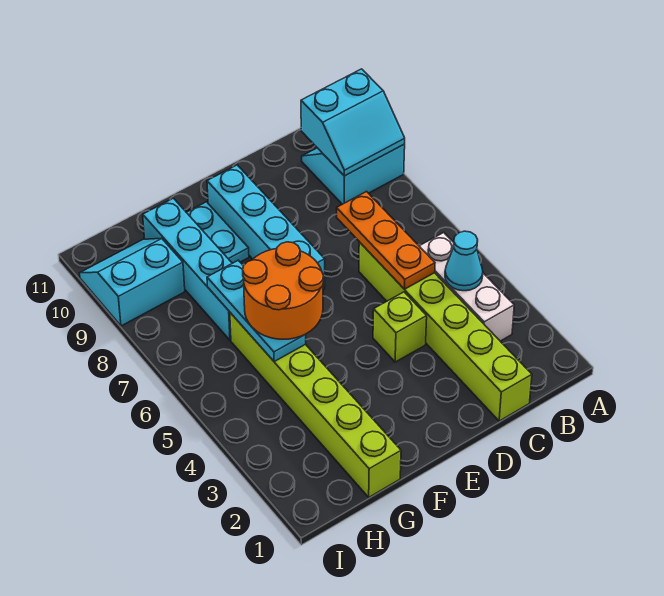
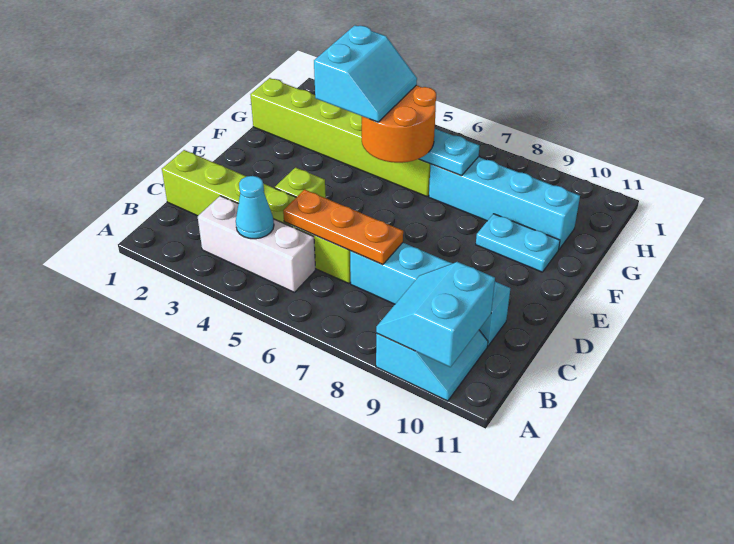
cyan brick E7:E10 level 1 -> cyan brick C7:C10 level 1
cyan slope H9:I10 level 1 top 9 -> cyan slope F4:G5 level 4 top 4

